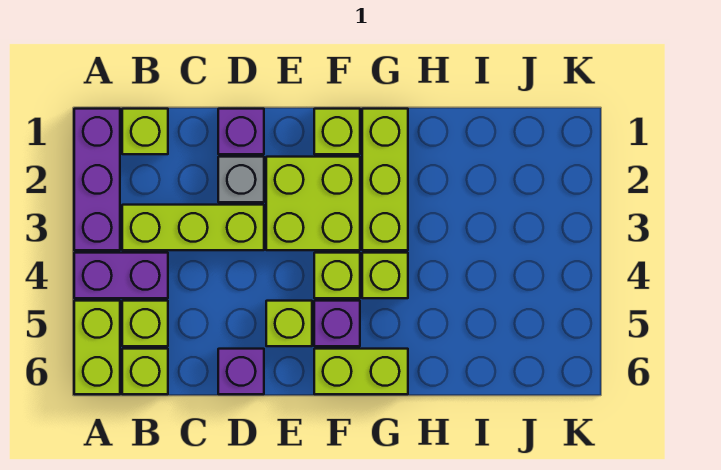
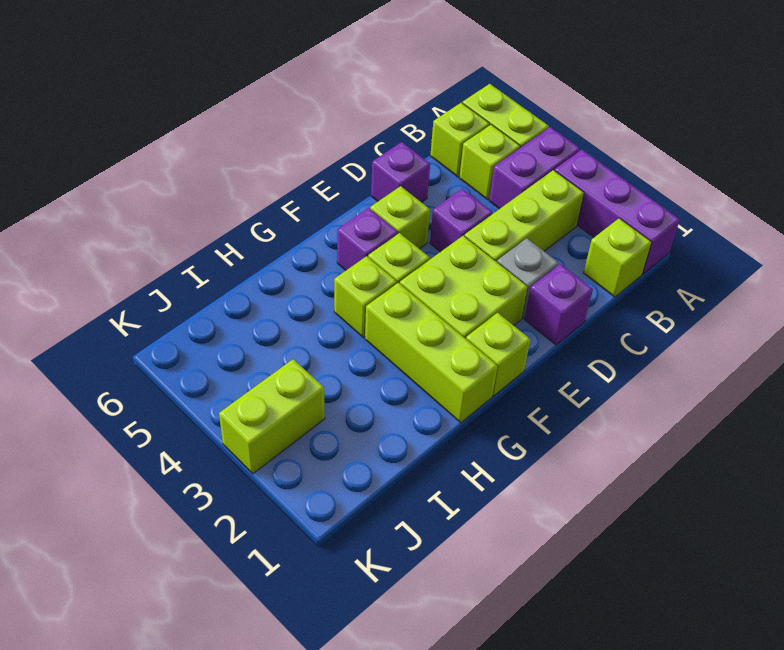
none -> purple brick D4 level 1
lime brick F6:G6 level 1 -> lime brick J3:K3 level 1

